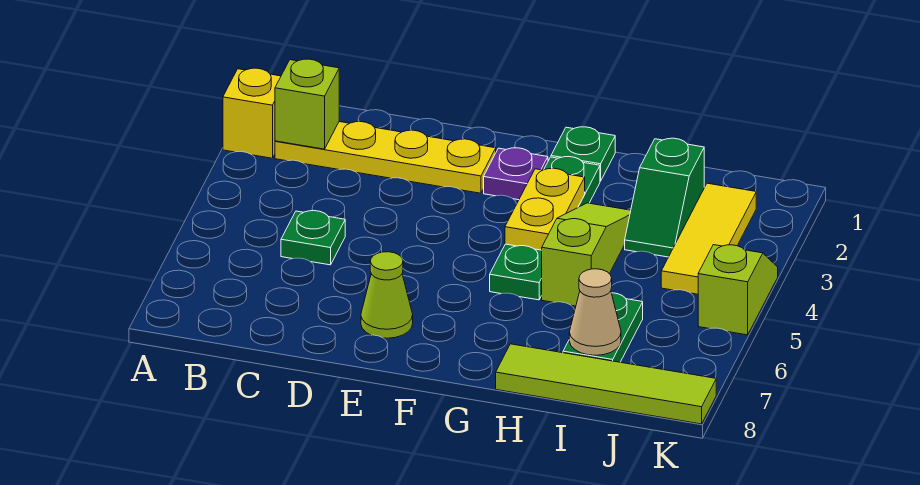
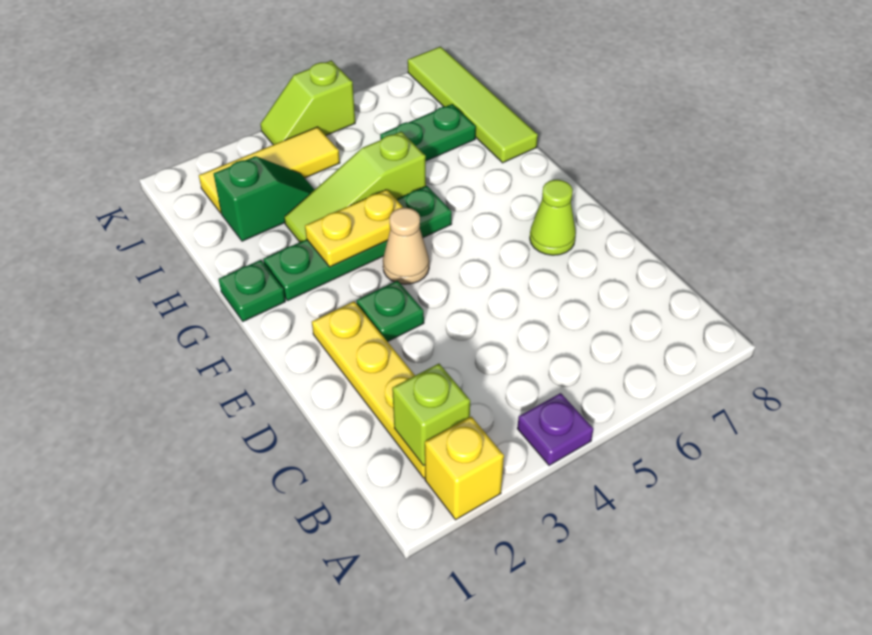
green plate C5 level 1 -> green plate E3 level 1
purple plate F2 level 1 -> purple plate A4 level 1
tan cone I7 level 2 -> tan cone F4 level 1

